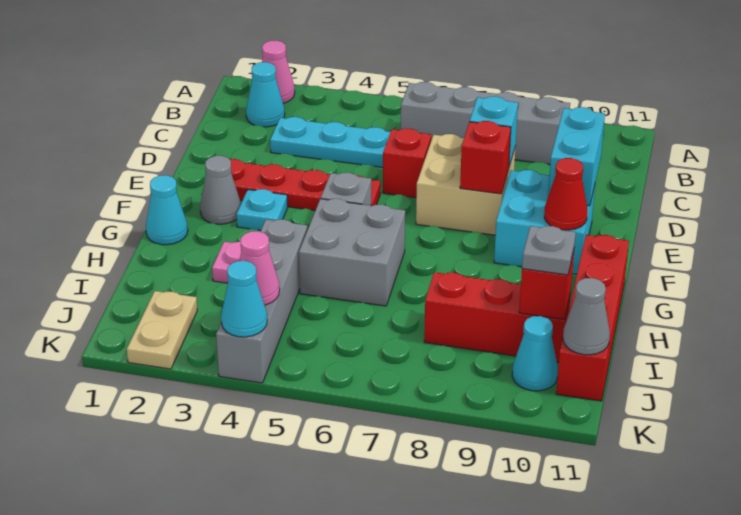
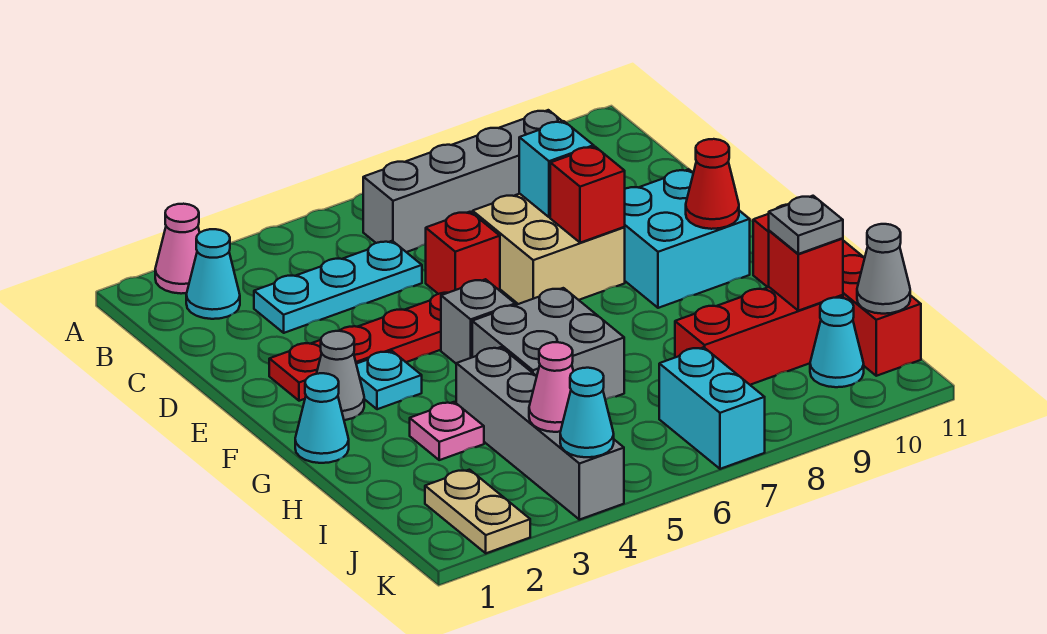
cyan brick D10:E10 level 2 -> cyan brick J7:K7 level 1

